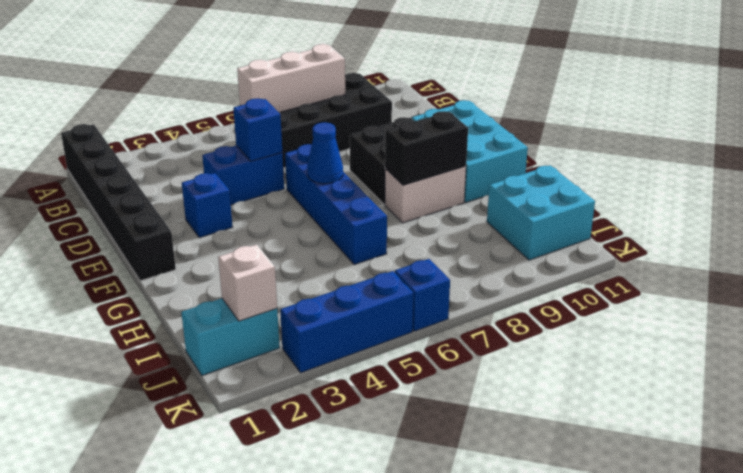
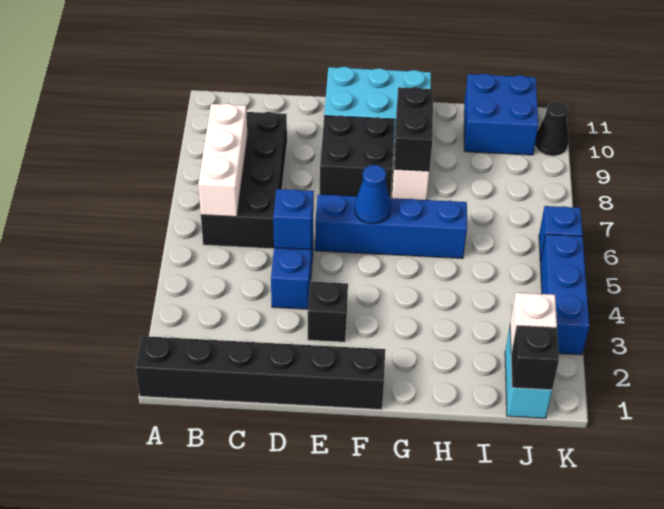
blue brick E3 level 1 -> black brick E3 level 1
cyan brick I10:J11 level 1 -> blue brick I10:J11 level 1
none -> black brick J1 level 2
none -> black cone K10 level 1

